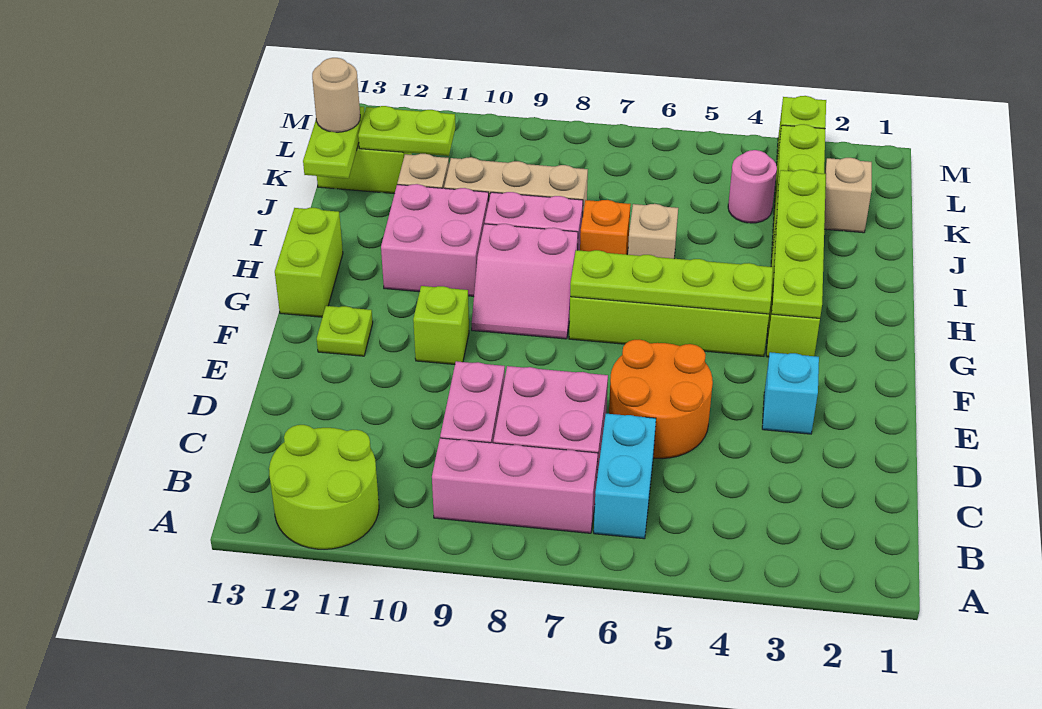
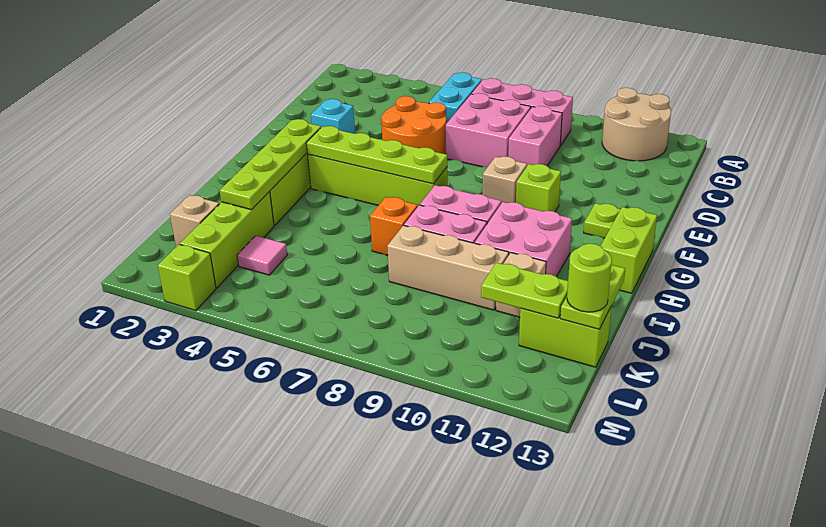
lime round brick A11:B12 level 1 -> tan round brick A11:B12 level 1
tan brick I6 level 1 -> tan brick F9 level 1
pink round brick K4 level 1 -> pink tile K4 level 1
tan round brick K13 level 3 -> lime round brick K13 level 3

